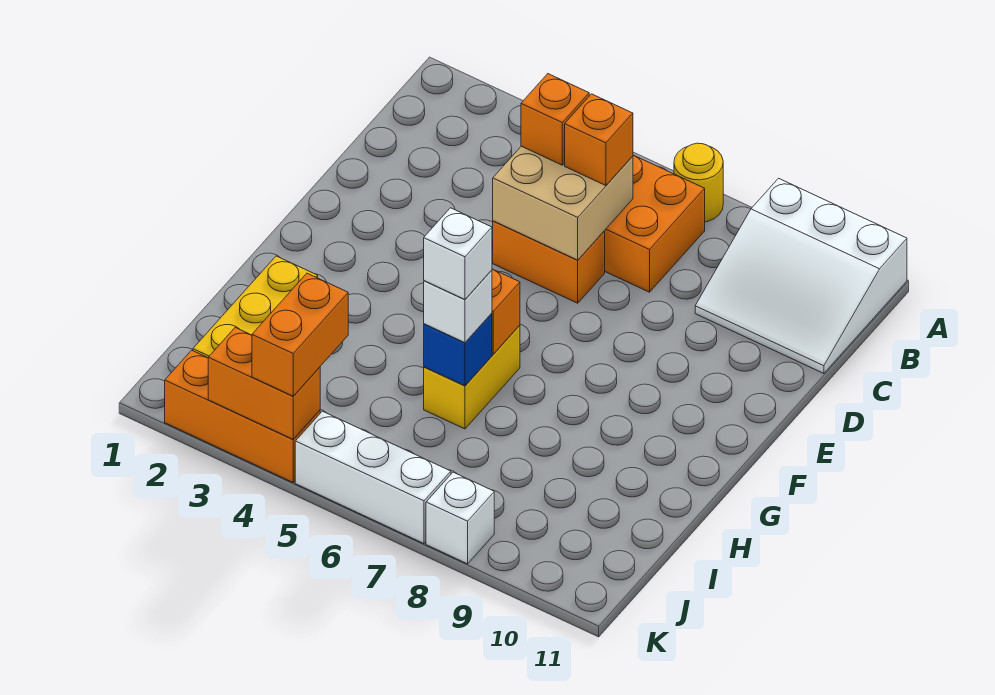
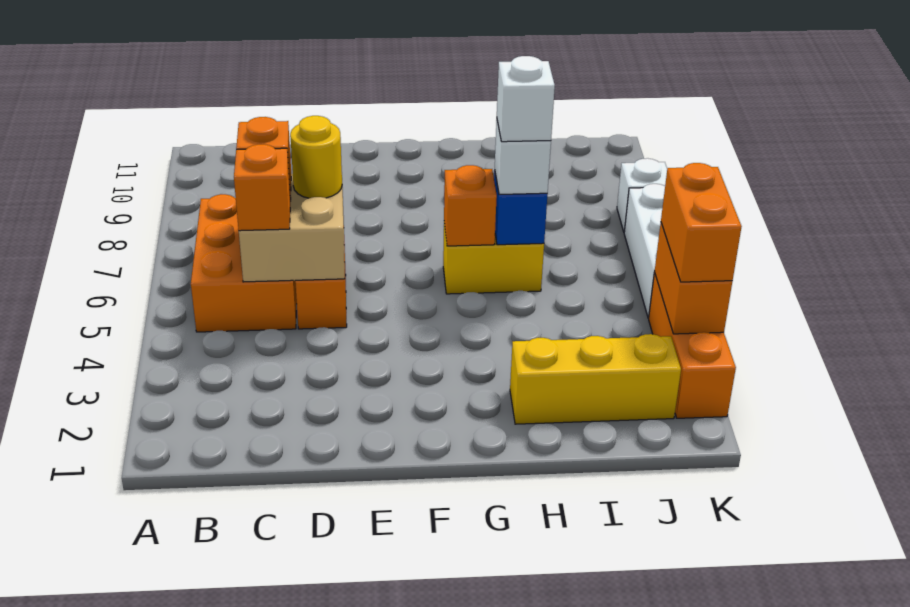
yellow round brick A7 level 1 -> yellow round brick D6 level 3
white slope A9:C11 level 1 top A -> none
orange brick J4:K4 level 3 -> orange brick K3:K4 level 3

